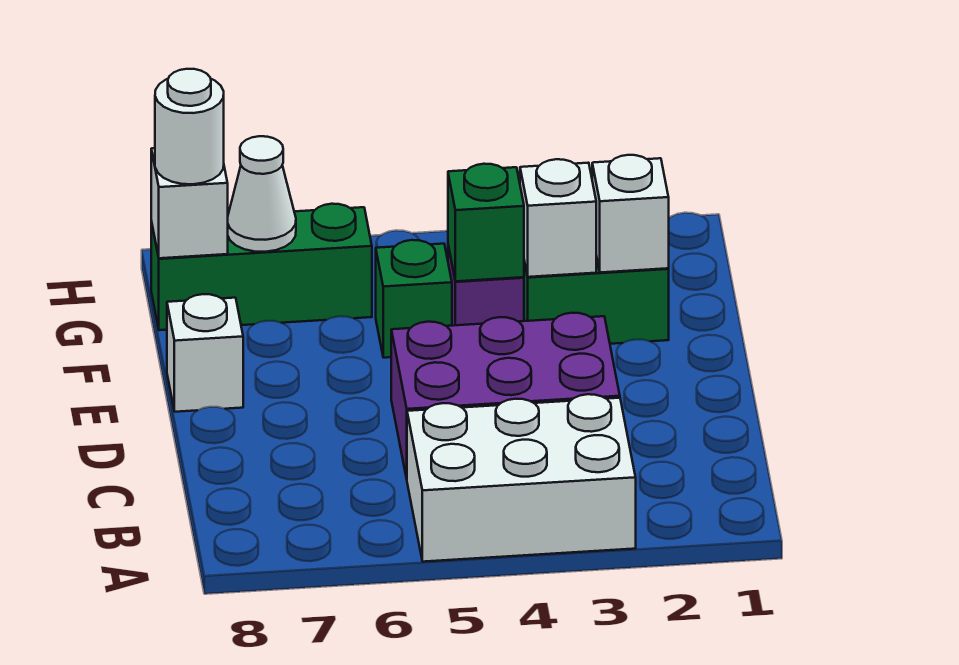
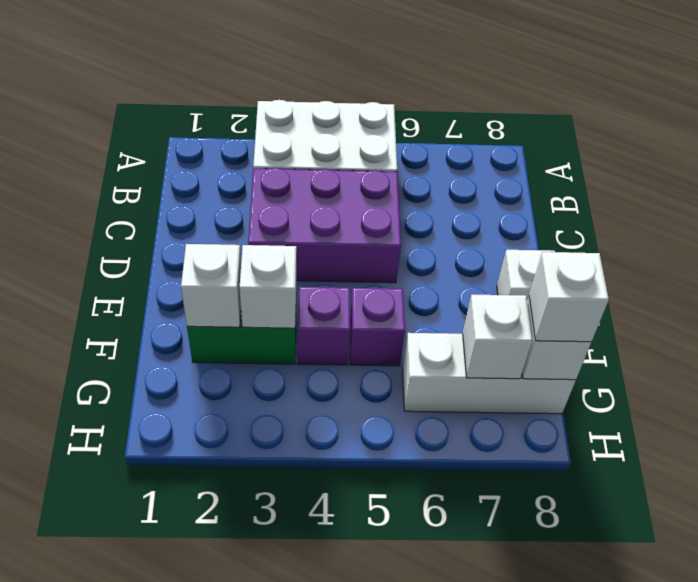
green brick F4 level 2 -> none
green brick F5 level 1 -> purple brick F5 level 1
green brick G6:G8 level 1 -> white brick G6:G8 level 1
white cone G7 level 2 -> white brick G7 level 2
white round brick G8 level 3 -> white brick G8 level 3

